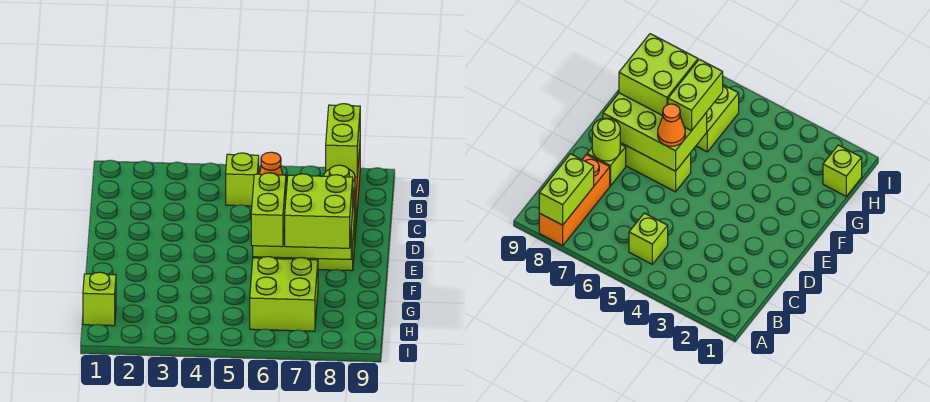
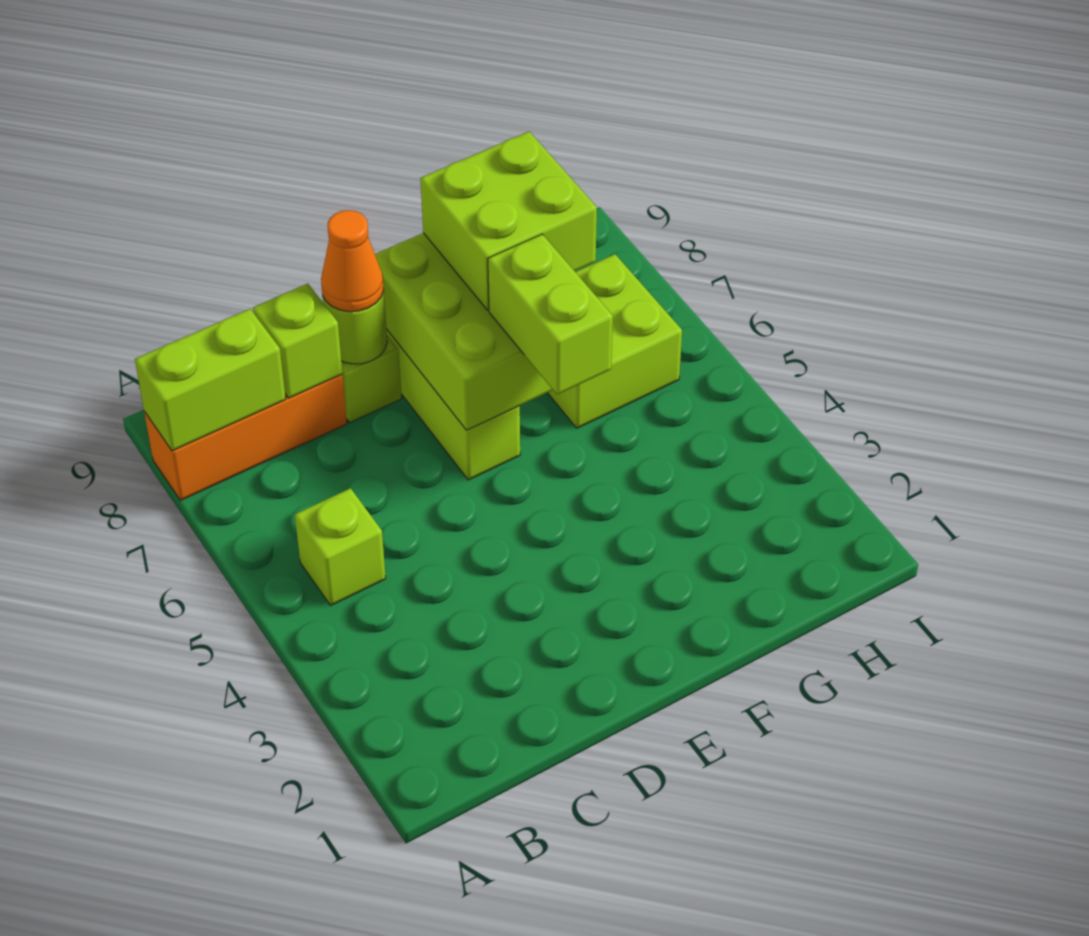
orange cone E6 level 3 -> orange cone D8 level 3
lime brick F6:G6 level 3 -> lime brick F5:F6 level 3
lime brick H1 level 1 -> lime brick C8 level 2

